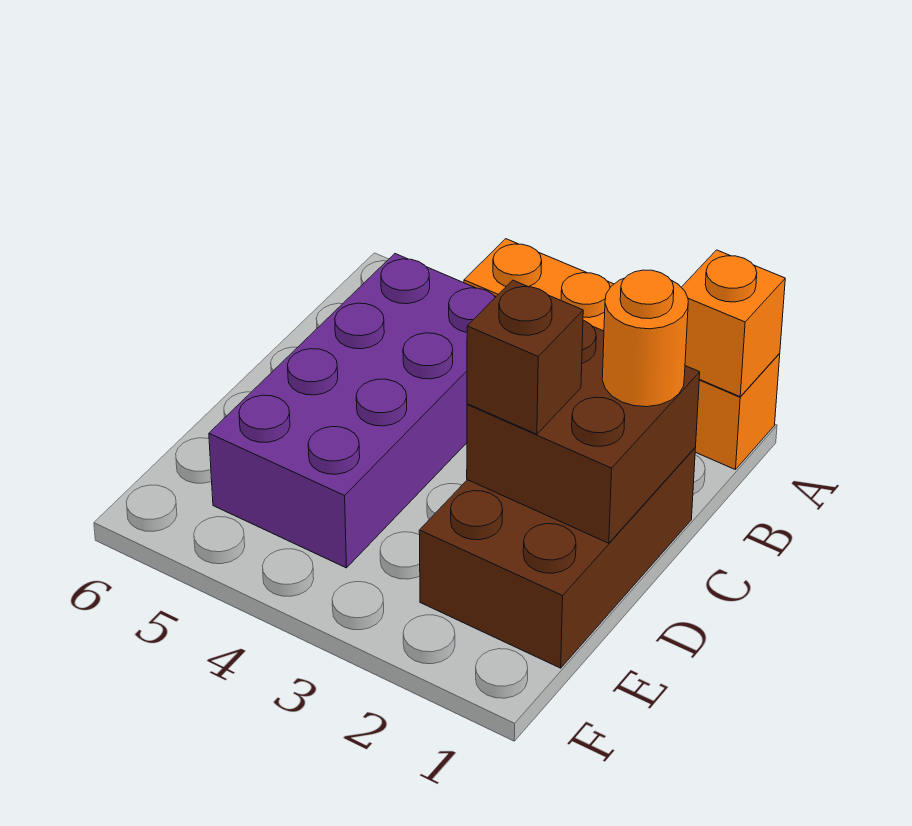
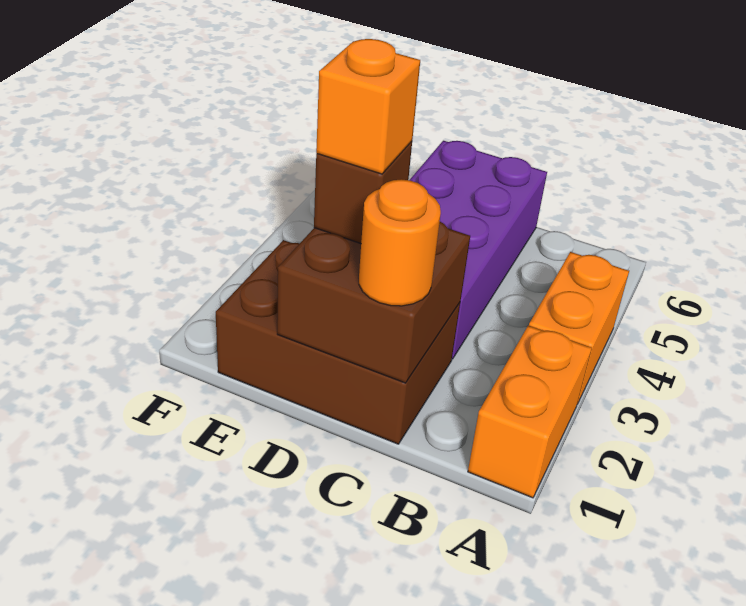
orange brick A1 level 2 -> orange brick D2 level 4
purple brick B4:E5 level 1 -> purple brick C3:D6 level 1

